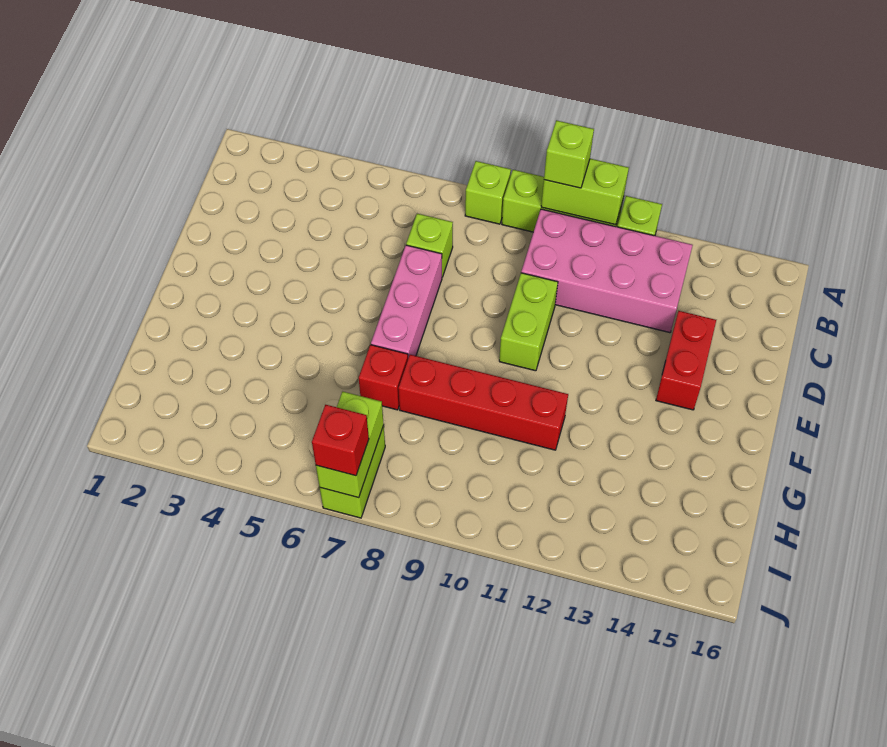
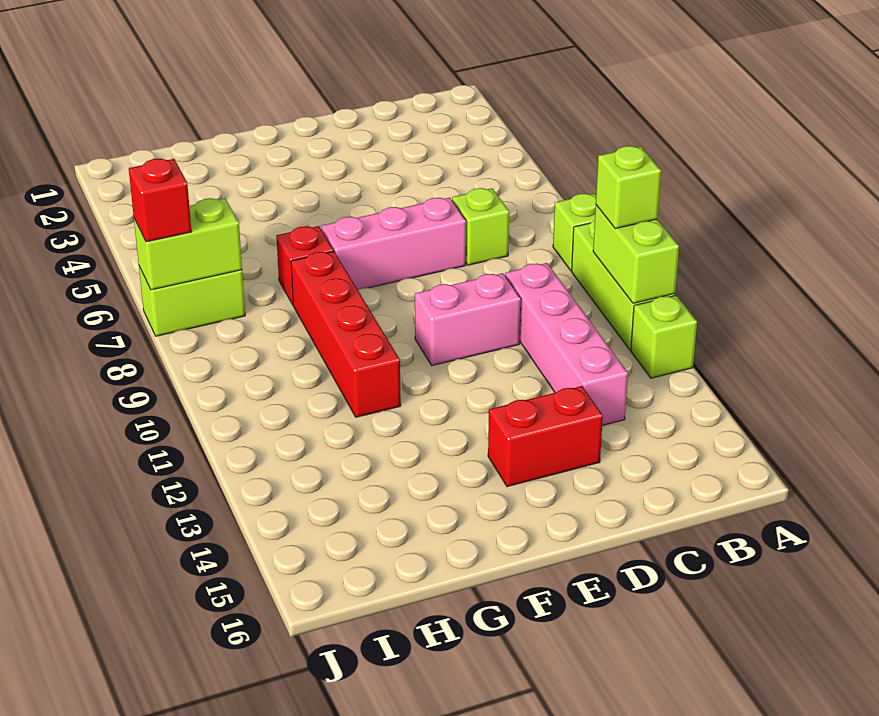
pink brick B10:C13 level 1 -> pink brick C10:C13 level 1
lime brick D10:E10 level 1 -> pink brick D10:E10 level 1

